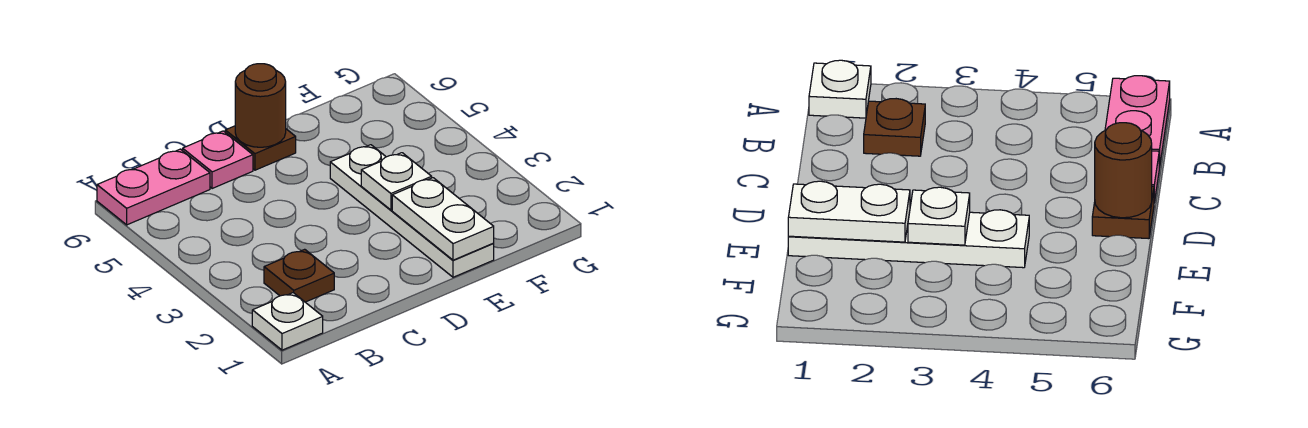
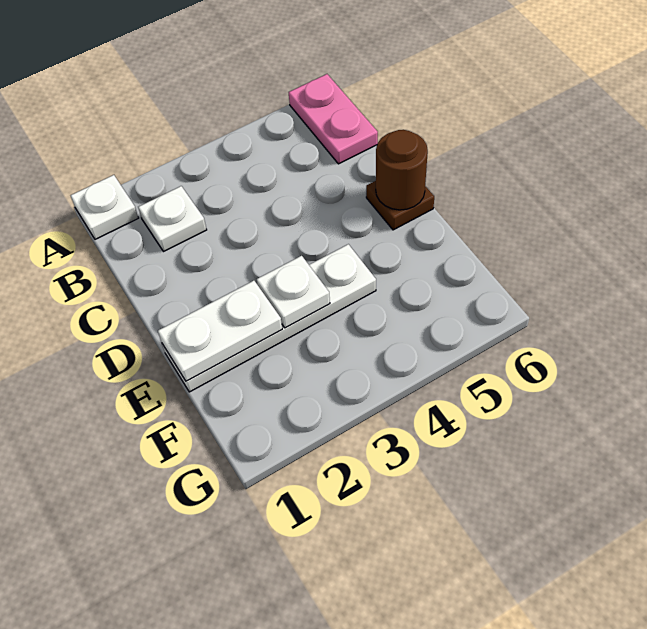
brown plate B2 level 1 -> white plate B2 level 1
pink plate C6 level 1 -> none

